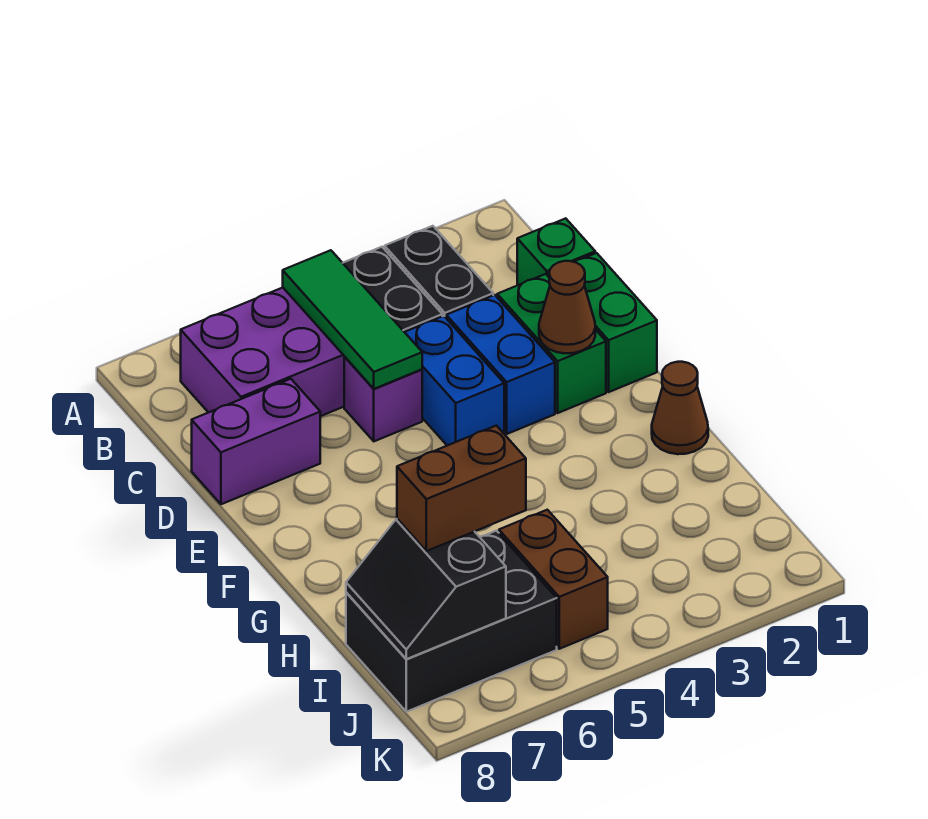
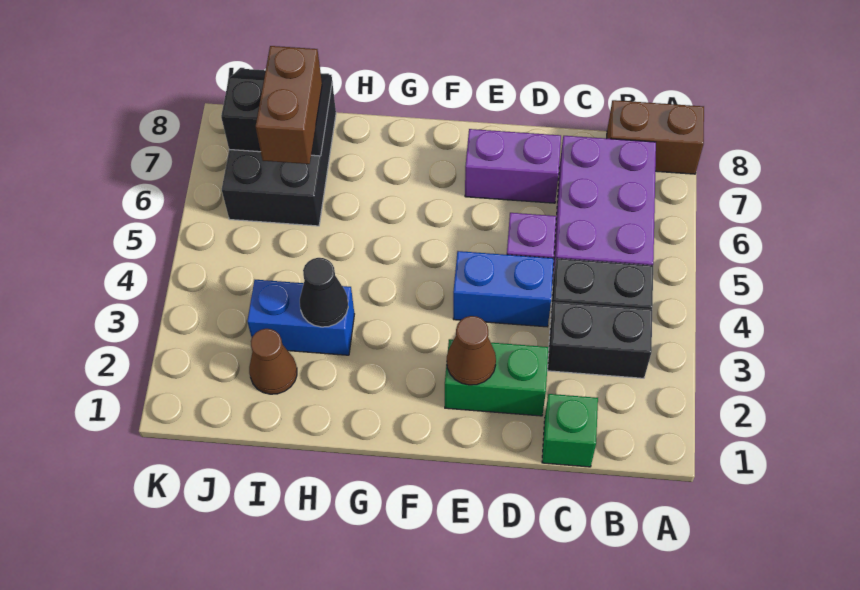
green tile B5:D5 level 2 -> none
green brick D1:E1 level 1 -> none
blue brick D3:E3 level 1 -> blue brick H3:I3 level 1
purple brick D7:D8 level 1 -> purple brick D7:E7 level 1
brown cone G1 level 1 -> brown cone I2 level 1
none -> black cone H3 level 2
brown brick I5:J5 level 1 -> brown brick A8:B8 level 1

